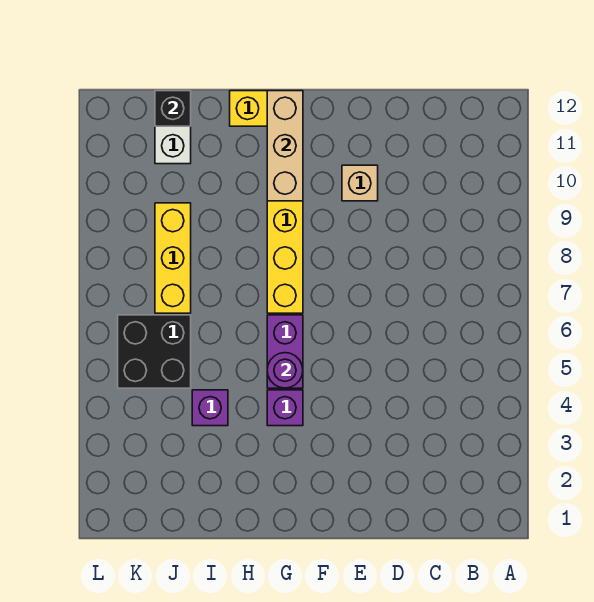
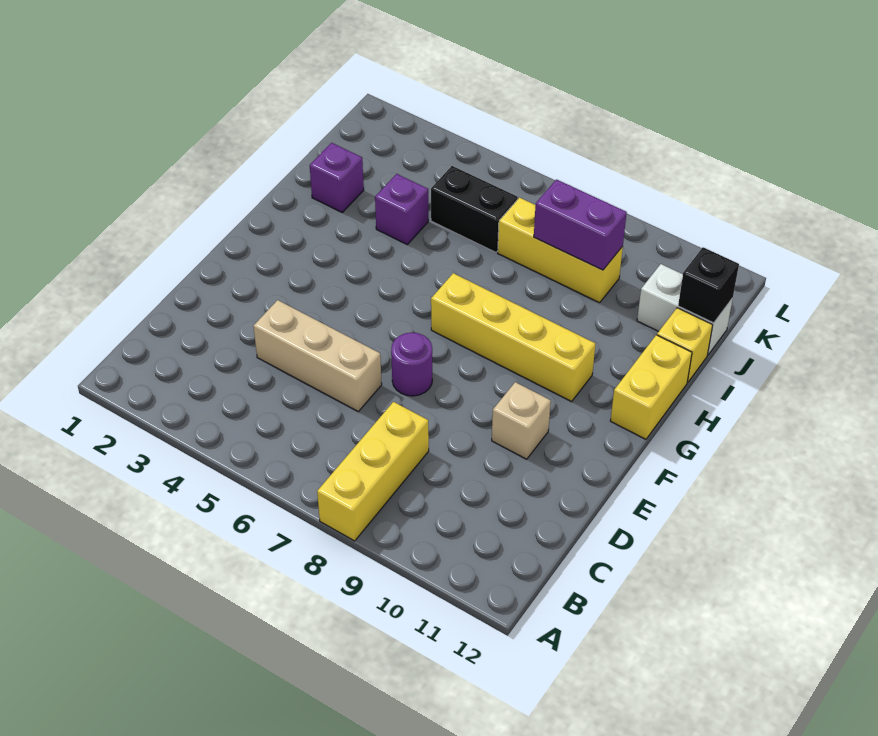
none -> yellow brick A8:C8 level 1
purple brick G4 level 1 -> purple brick I2 level 1
purple brick G5:G6 level 1 -> purple brick J8:J9 level 2
purple round brick G5 level 2 -> purple round brick E7 level 1
tan brick G10:G12 level 2 -> tan brick D4:D6 level 1
none -> yellow brick I12 level 1
black brick J5:K6 level 1 -> black brick J5:J6 level 1

